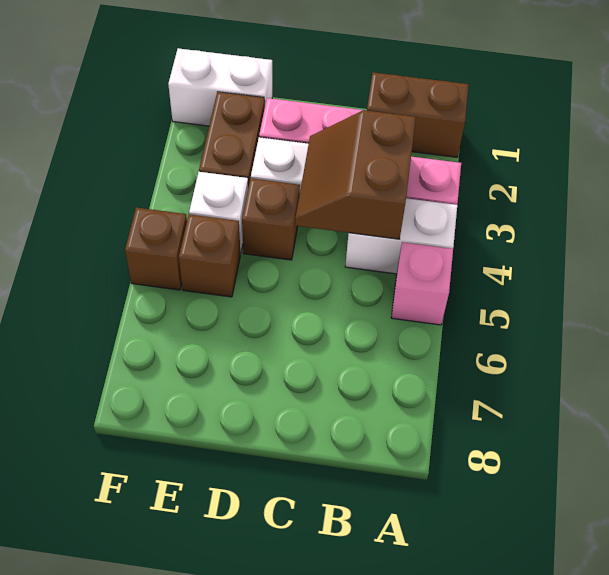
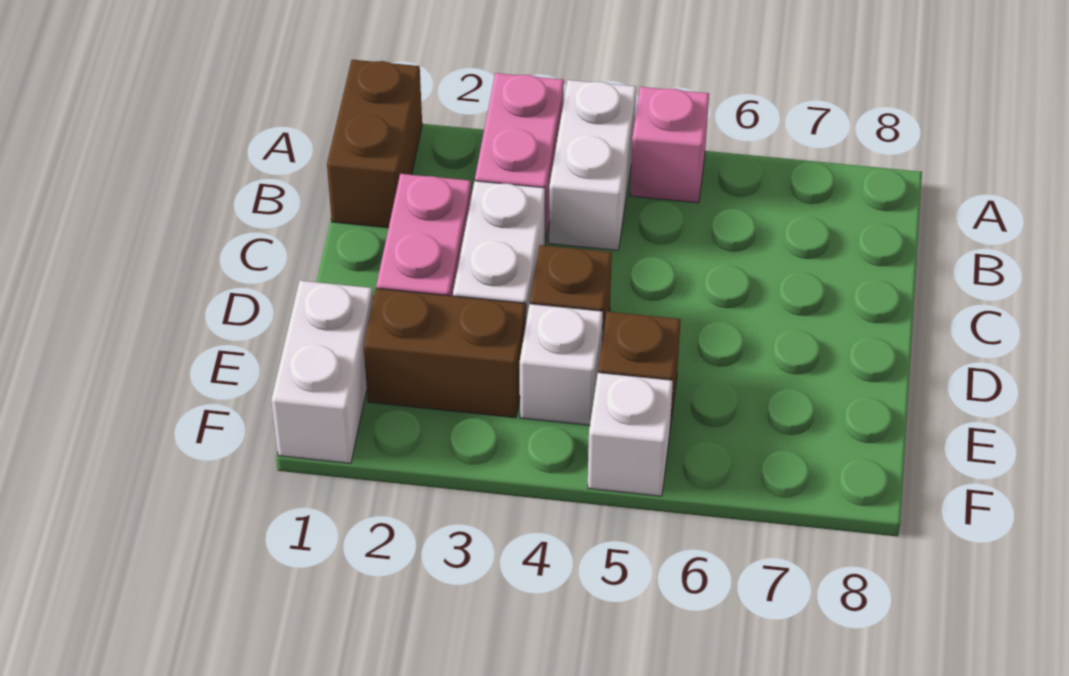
brown slope B3:C4 level 2 top B -> none
brown brick F5 level 1 -> white brick F5 level 1

